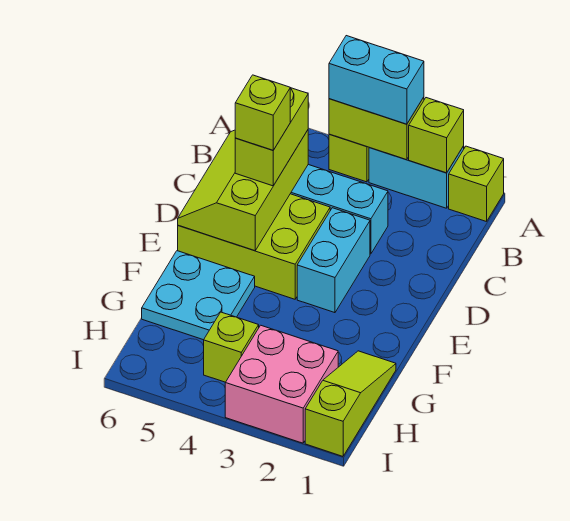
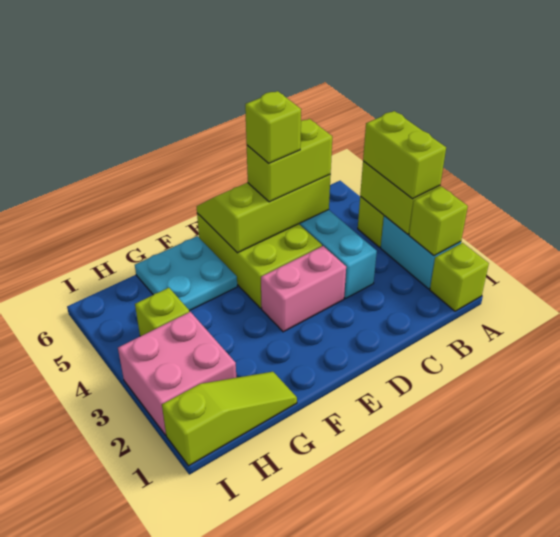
cyan brick A3:A4 level 3 -> lime brick A3:A4 level 3
cyan brick D3:E3 level 1 -> pink brick D3:E3 level 1

